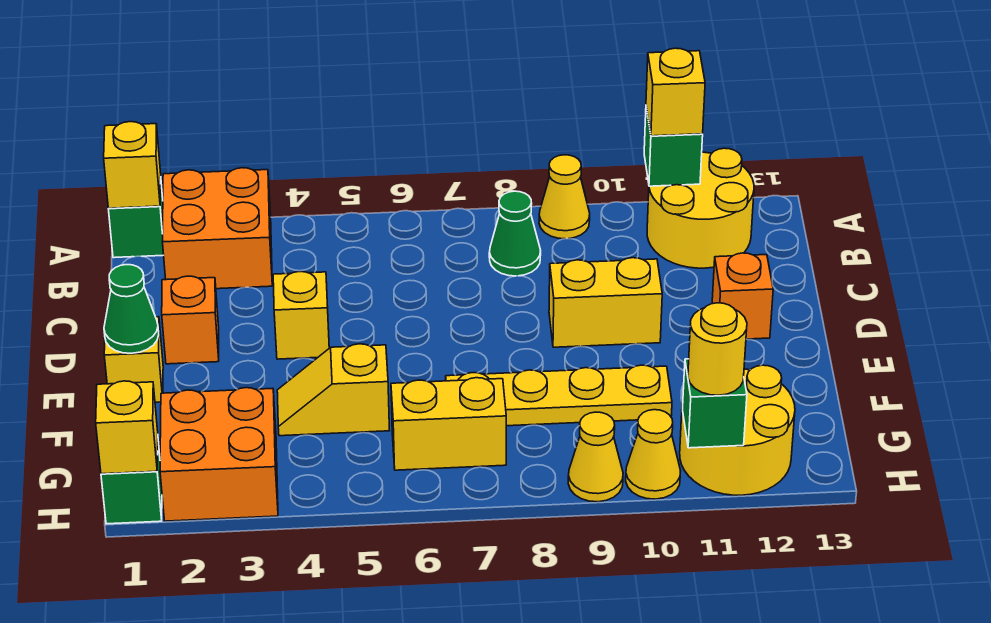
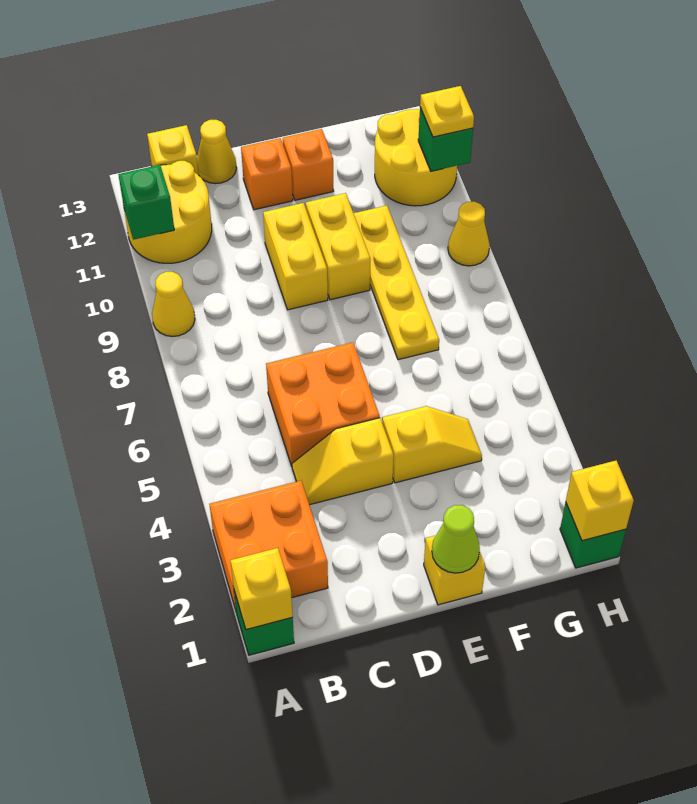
yellow brick A11 level 3 -> yellow brick B13 level 1
green cone B8 level 1 -> none
orange brick D2 level 1 -> orange brick E12 level 1
green cone E1 level 2 -> lime cone E1 level 2
yellow slope F4:F5 level 1 top 5 -> yellow slope E4:F4 level 1 top E
orange brick G2:H3 level 1 -> orange brick C5:D6 level 1
yellow brick G6:G7 level 1 -> yellow brick E9:E10 level 1
yellow cone H10 level 1 -> yellow cone C13 level 1
yellow round brick H11 level 3 -> yellow plate H11 level 3

